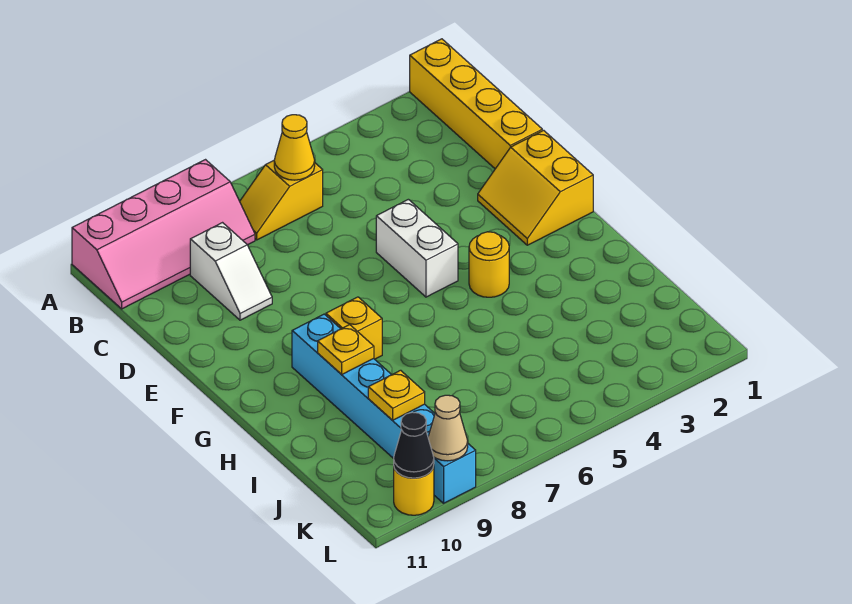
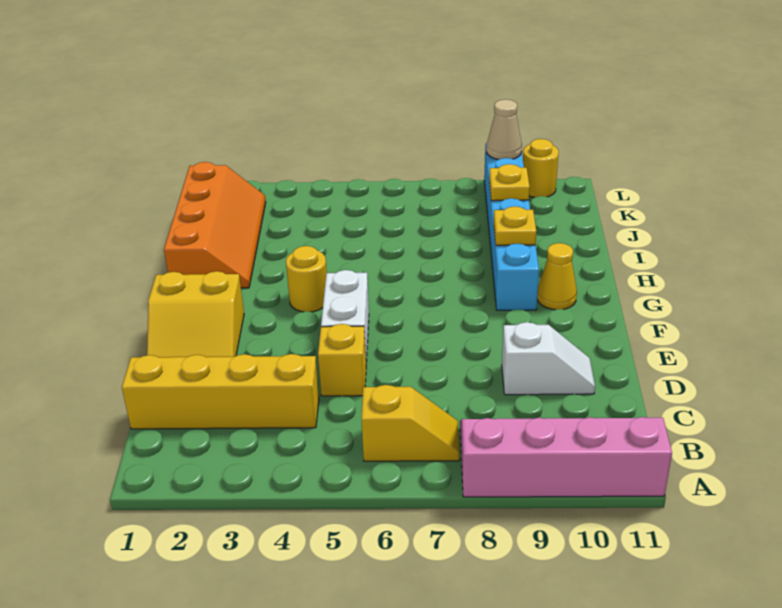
yellow brick A1:D1 level 1 -> yellow brick C1:C4 level 1
yellow cone B6 level 2 -> yellow cone G10 level 1
white slope C9:D9 level 1 top C -> white slope D9:D10 level 1 top 9
yellow slope E1:F2 level 1 top 1 -> yellow slope E1:F2 level 1 top F
yellow brick G8 level 1 -> yellow brick D5 level 1
none -> orange slope H1:K2 level 1 top 1
black cone L10 level 2 -> none

